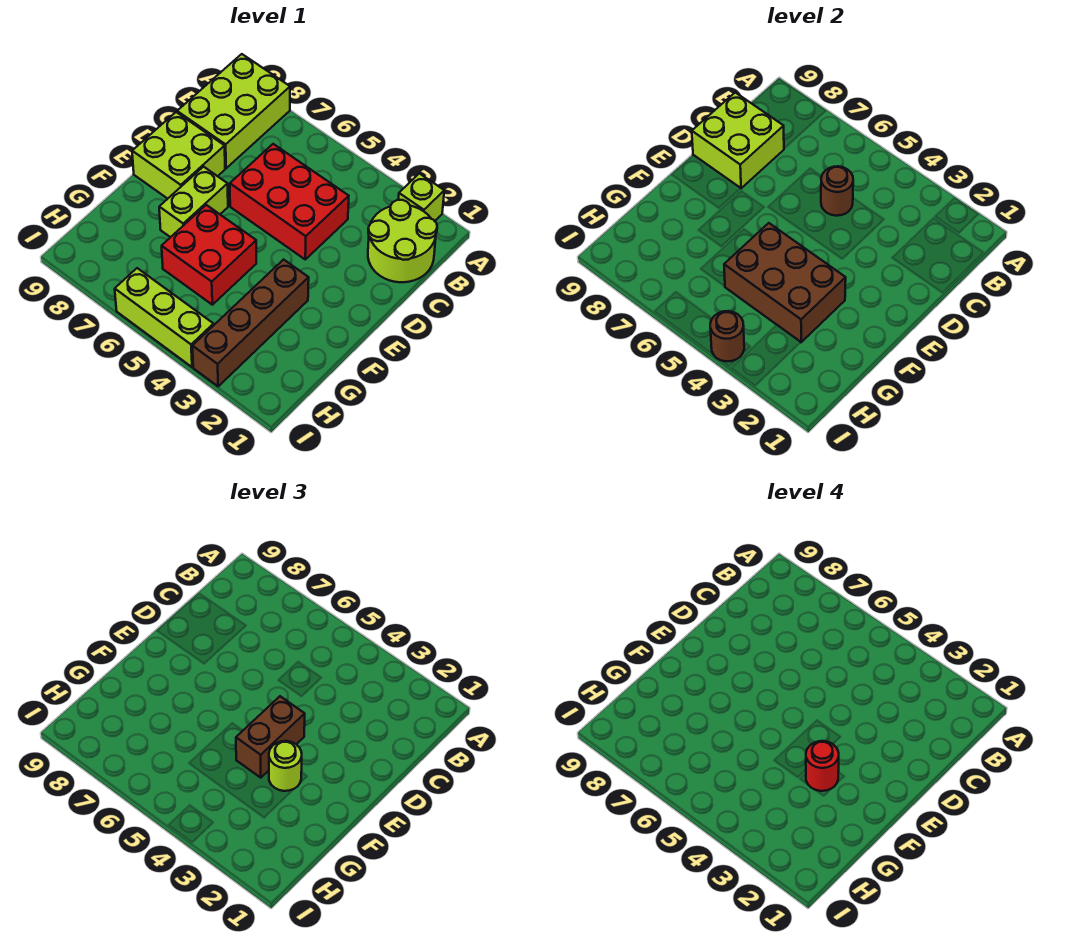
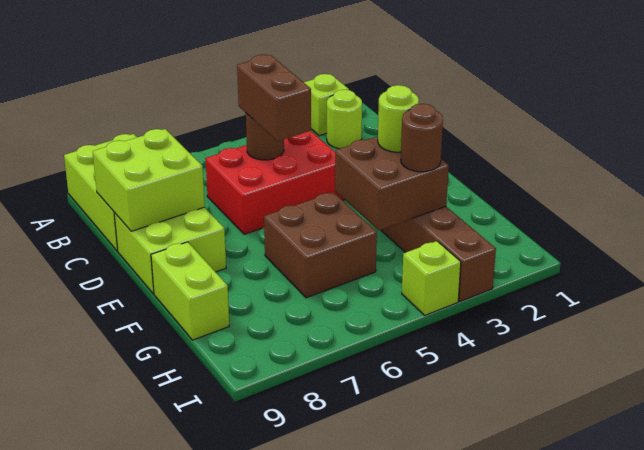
lime round brick B1:C2 level 1 -> lime round brick B2 level 1
brown brick E4:F4 level 3 -> brown brick C5:D5 level 3
lime brick E7:F7 level 1 -> lime brick F9:G9 level 1
brown brick F3:G5 level 2 -> brown brick F3:G4 level 2
red round brick F3 level 4 -> none
red brick F5:G6 level 1 -> brown brick F5:G6 level 1
lime brick I4:I6 level 1 -> lime brick I4 level 1
brown round brick I4 level 2 -> brown round brick G3 level 3

